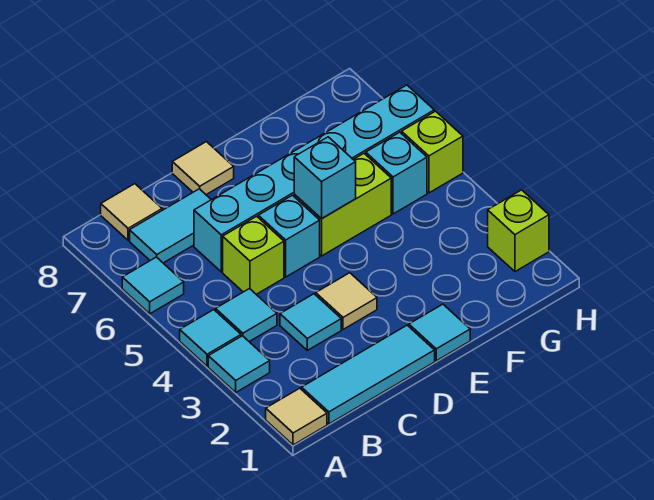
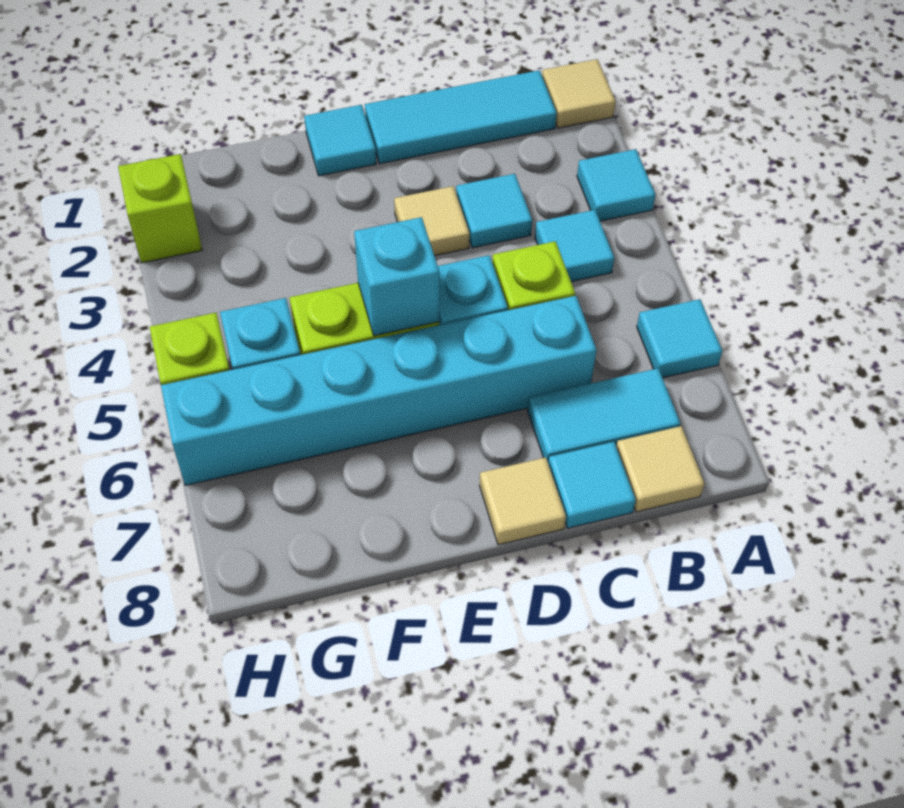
cyan tile A4 level 1 -> cyan tile C8 level 1

